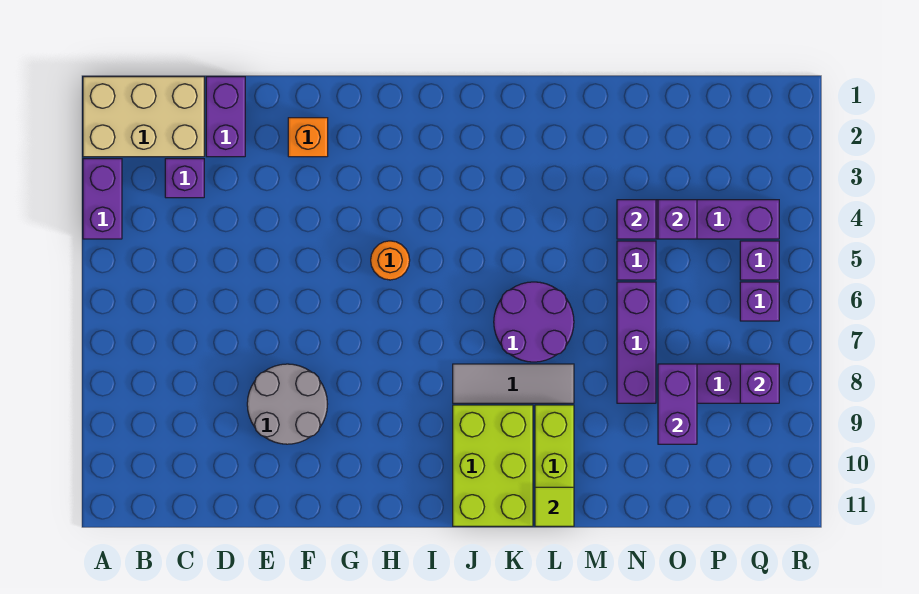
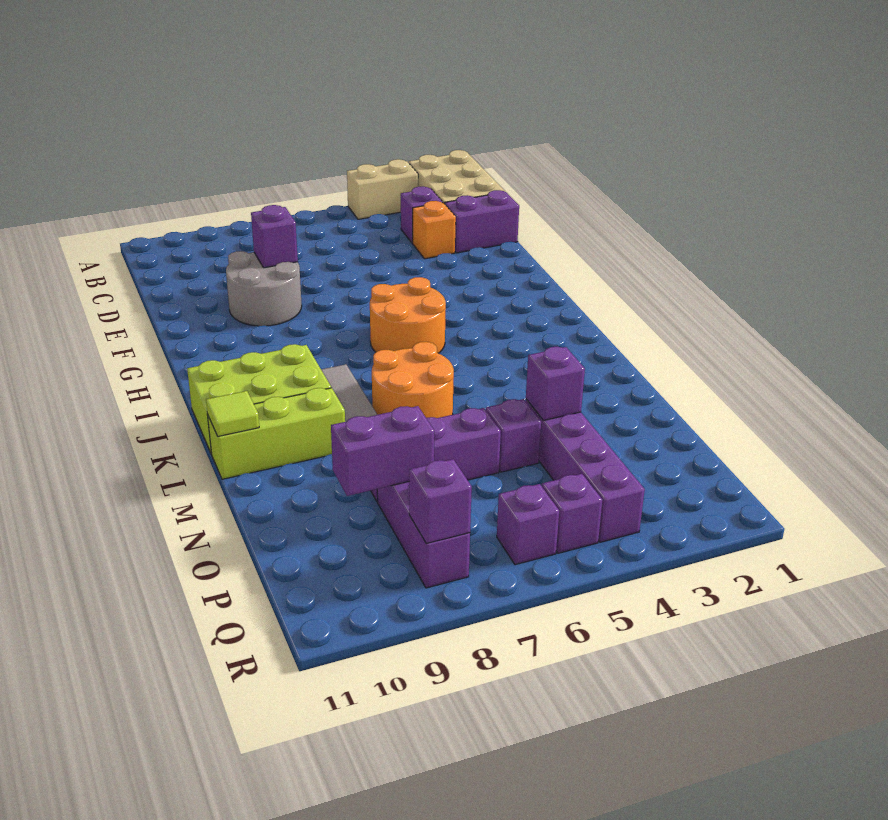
purple brick A3:A4 level 1 -> tan brick A3:A4 level 1
orange brick F2 level 1 -> orange brick D3 level 1
orange round brick H5 level 1 -> orange round brick H5:I6 level 1
purple round brick K6:L7 level 1 -> orange round brick K6:L7 level 1
purple brick O4 level 2 -> purple brick E8 level 2

